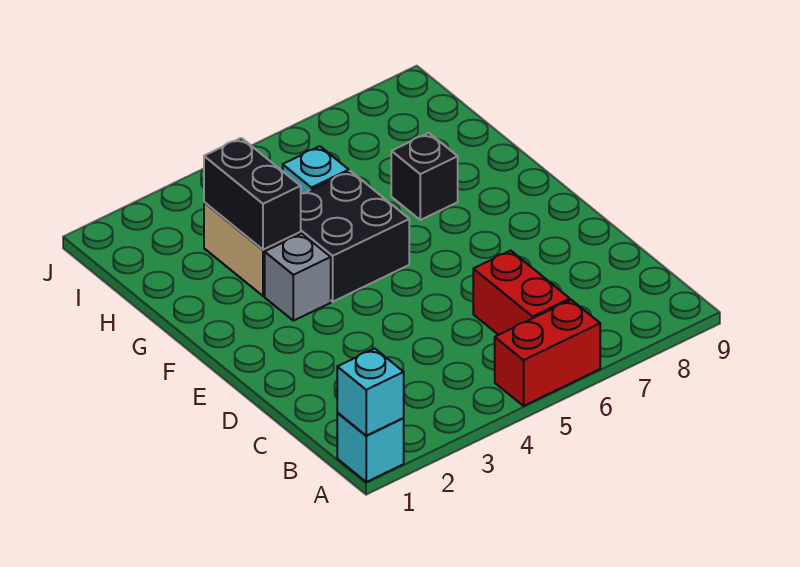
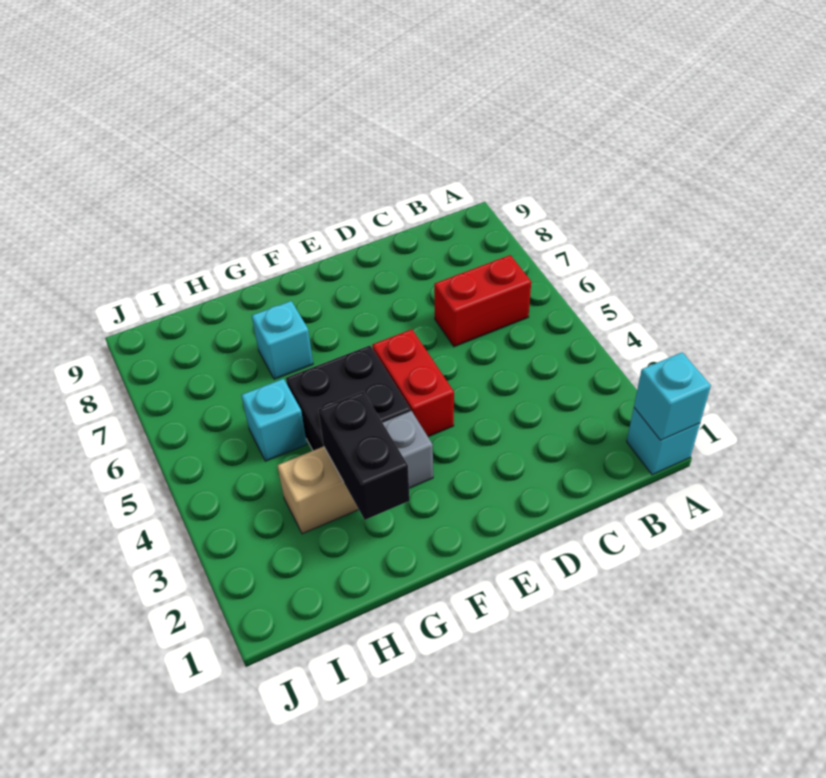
red brick A5:A6 level 1 -> red brick E4:E5 level 1
black brick G3:H3 level 2 -> black brick G2:G3 level 2
black brick G7 level 1 -> cyan brick G7 level 1

